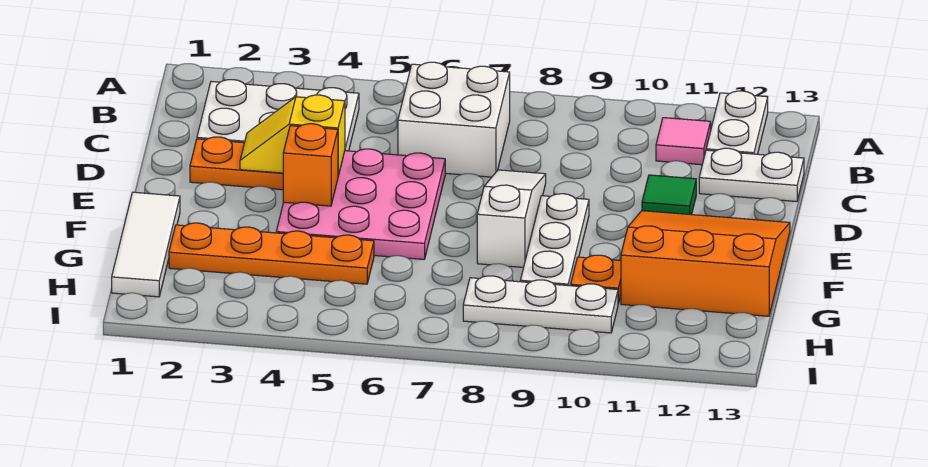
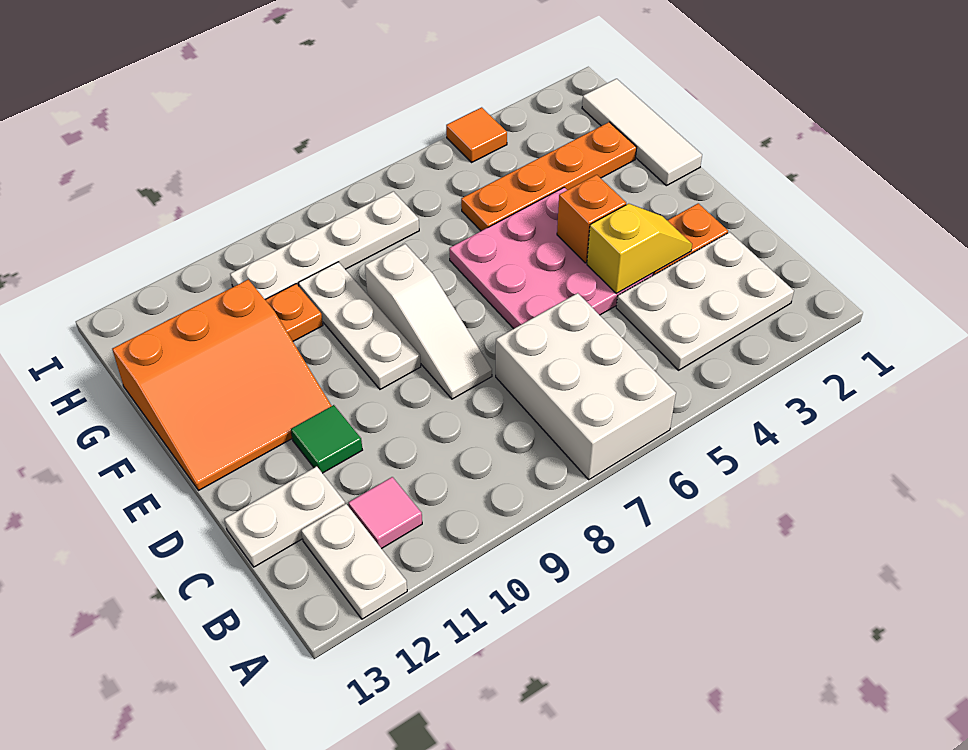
white brick B6:C7 level 1 -> white brick A6:C7 level 1
white plate H8:H10 level 1 -> white plate H7:H10 level 1
none -> orange tile I4 level 1

